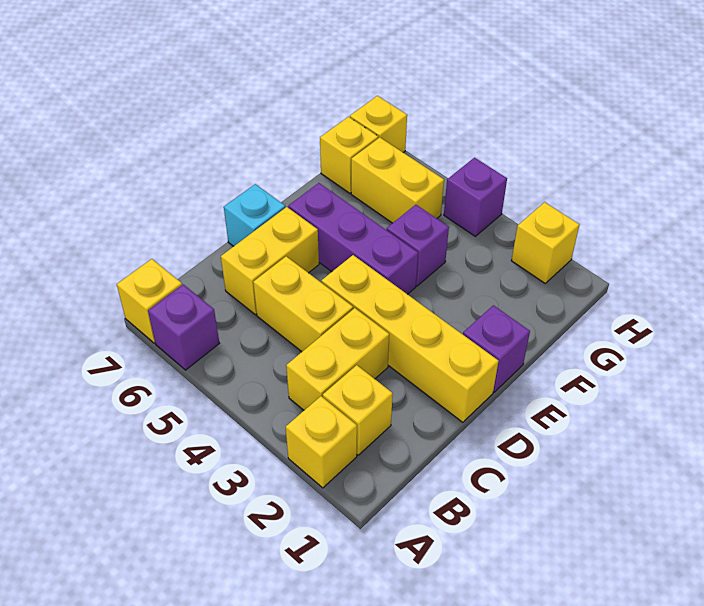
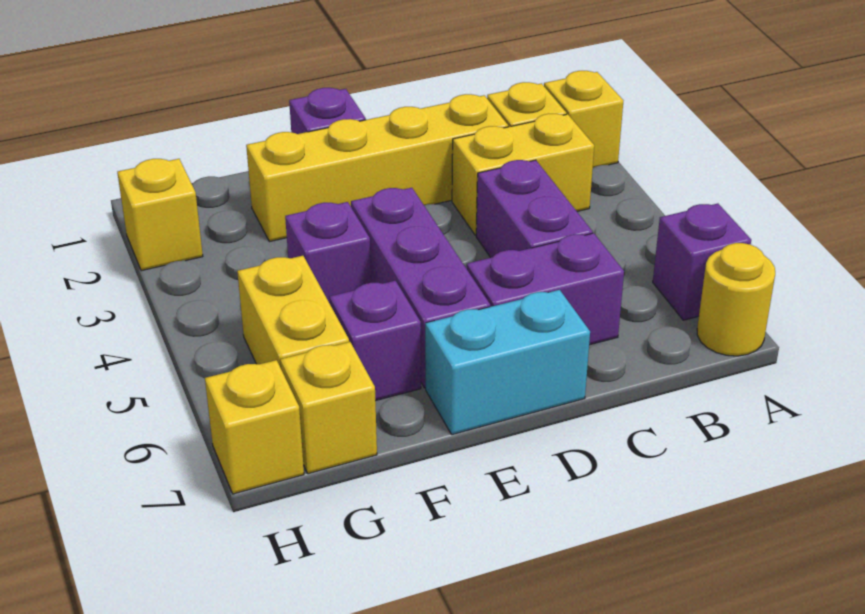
yellow brick A7 level 1 -> yellow round brick A7 level 1
yellow brick C4:C5 level 1 -> purple brick C4:C5 level 1
yellow brick C6:D6 level 1 -> purple brick C6:D6 level 1
yellow brick D1:D4 level 1 -> yellow brick C2:F2 level 1
cyan brick D7 level 1 -> cyan brick D7:E7 level 1
purple brick H4 level 1 -> purple brick F6 level 1

